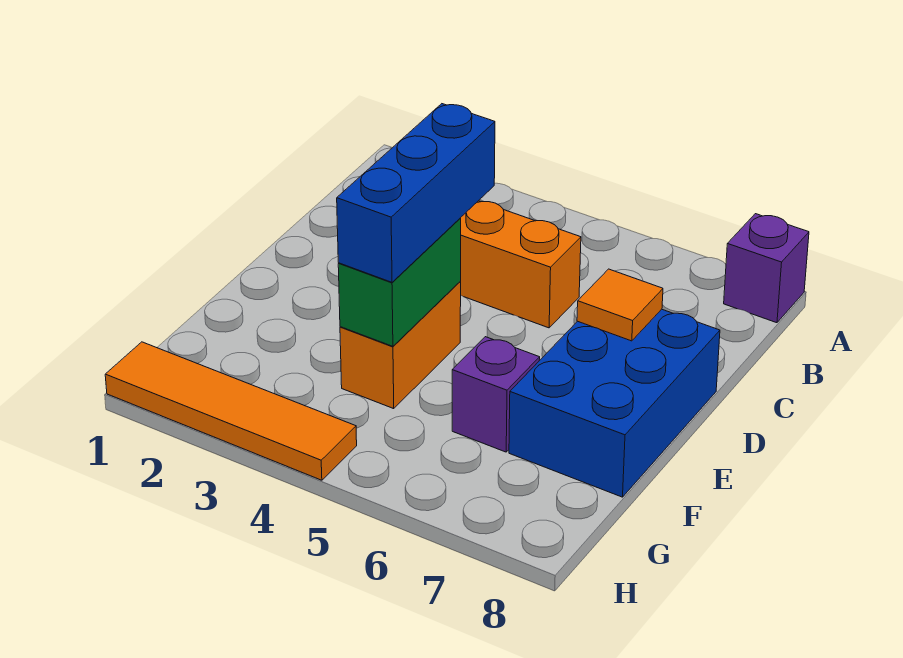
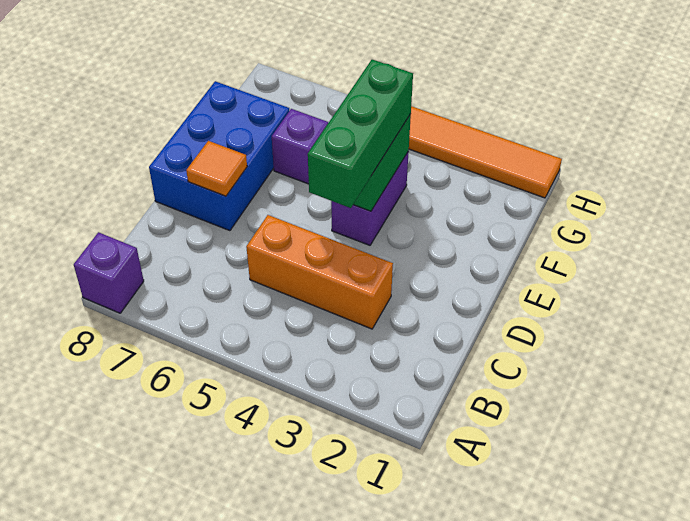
blue brick D4:F4 level 3 -> green brick D4:F4 level 3
orange brick E4:F4 level 1 -> purple brick E4:F4 level 1

